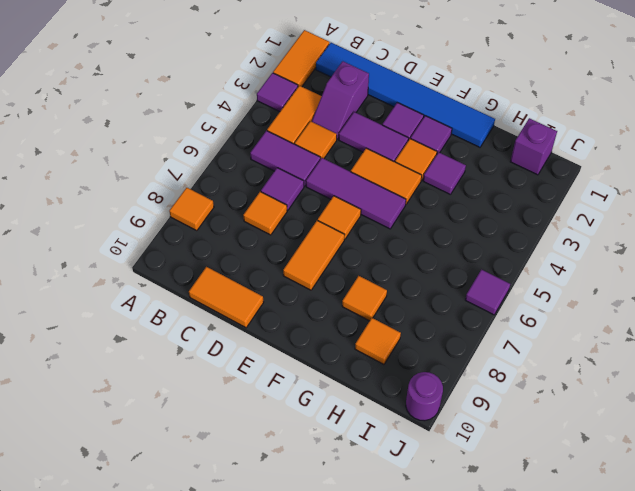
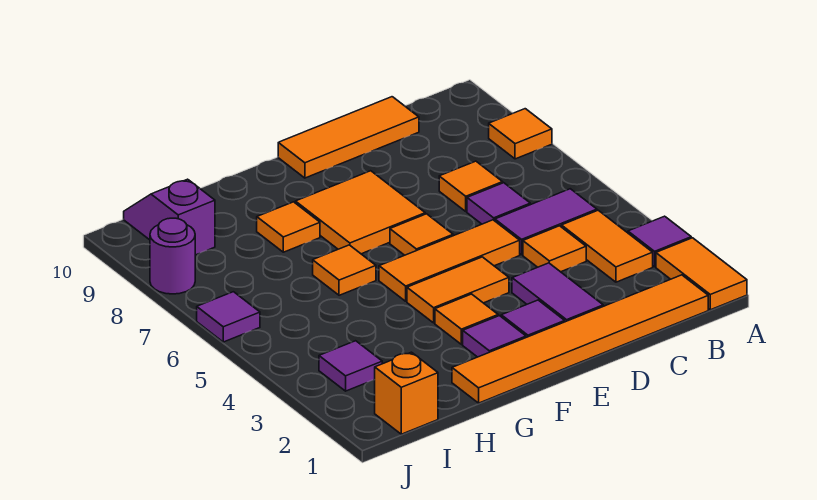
blue tile B1:G1 level 1 -> orange tile B1:G1 level 1
purple slope C2:C3 level 1 top 2 -> purple slope I9:I10 level 1 top 9
orange tile C10:D10 level 1 -> orange tile C10:E10 level 1
purple tile D3:E3 level 1 -> purple tile D2:D3 level 1
purple tile D5:F5 level 1 -> orange tile D5:F5 level 1
orange tile E7:E8 level 1 -> orange tile E7:F8 level 1
purple tile G3 level 1 -> purple tile I3 level 1
orange tile H9 level 1 -> orange tile G6 level 1
purple brick I1 level 1 -> orange brick I1 level 1
purple round brick J10 level 1 -> purple round brick J8 level 1

